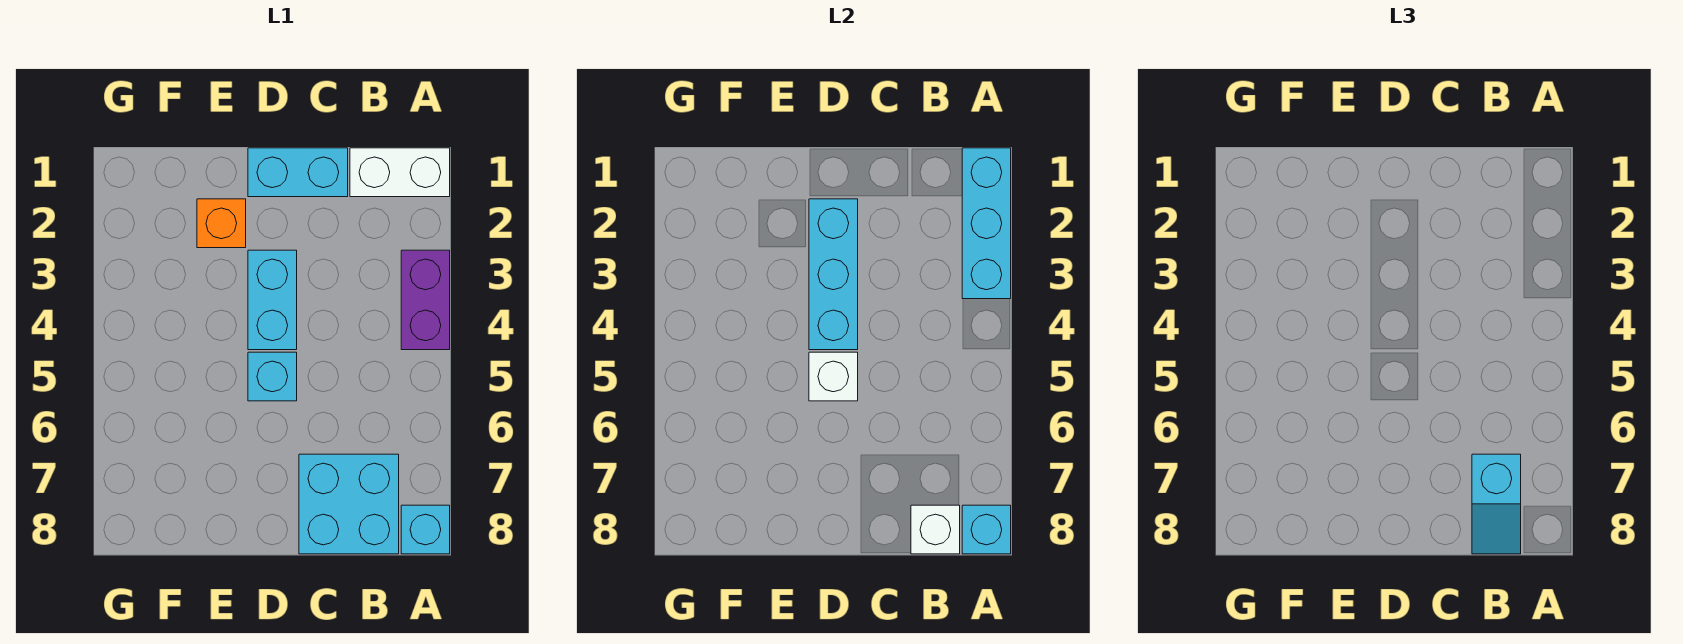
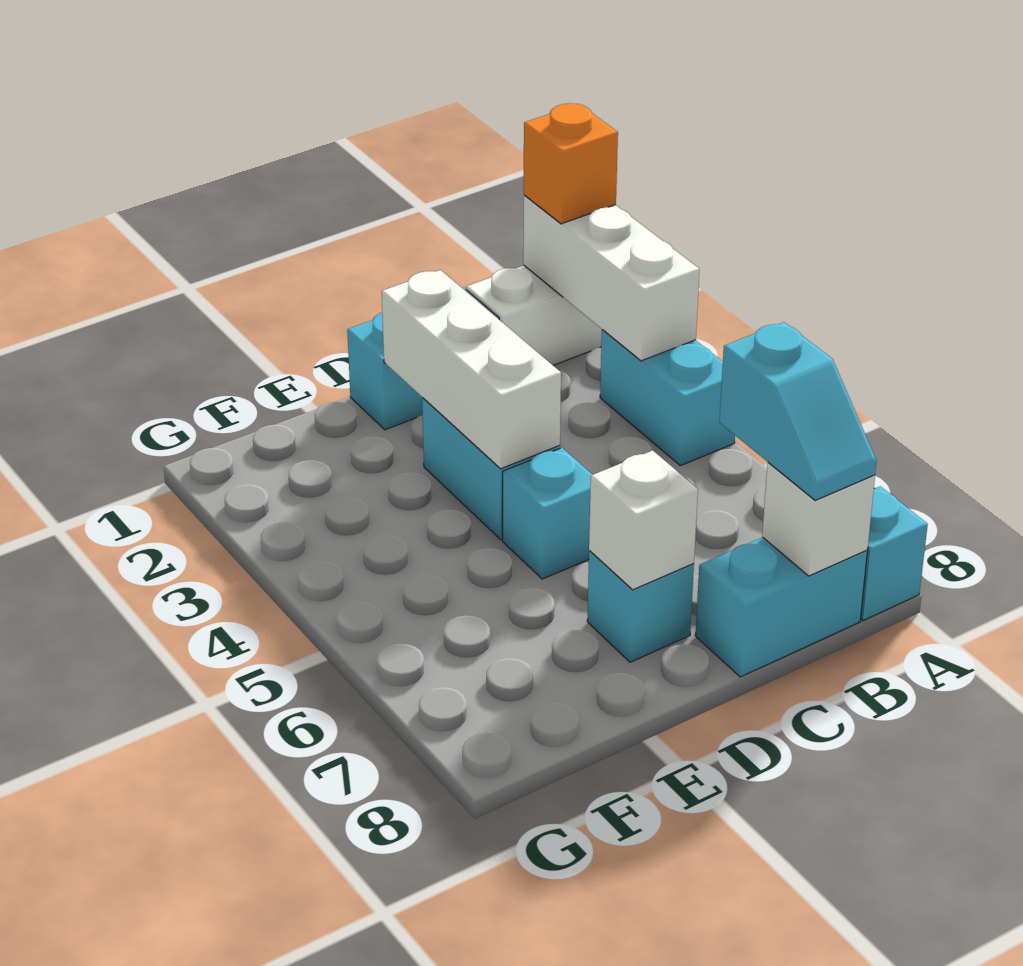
cyan brick A1:A3 level 2 -> white brick A1:A3 level 2
purple brick A3:A4 level 1 -> cyan brick A3:A4 level 1
cyan brick A8 level 2 -> cyan brick D7 level 1
cyan brick B7:C8 level 1 -> cyan brick B8:C8 level 1
cyan brick D2:D4 level 2 -> white brick D2:D4 level 2
white brick D5 level 2 -> white brick D7 level 2
orange brick E2 level 1 -> orange brick A1 level 3

